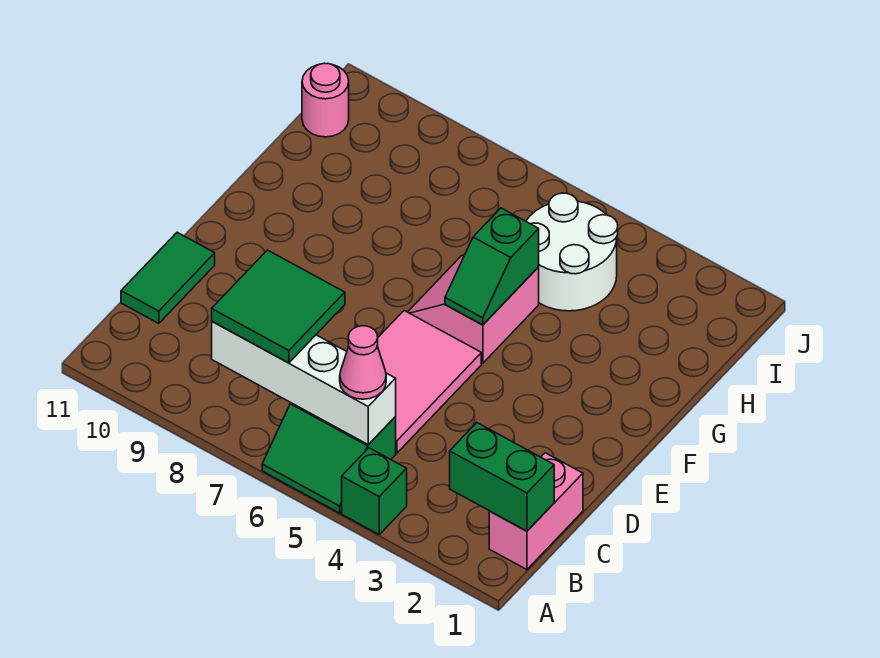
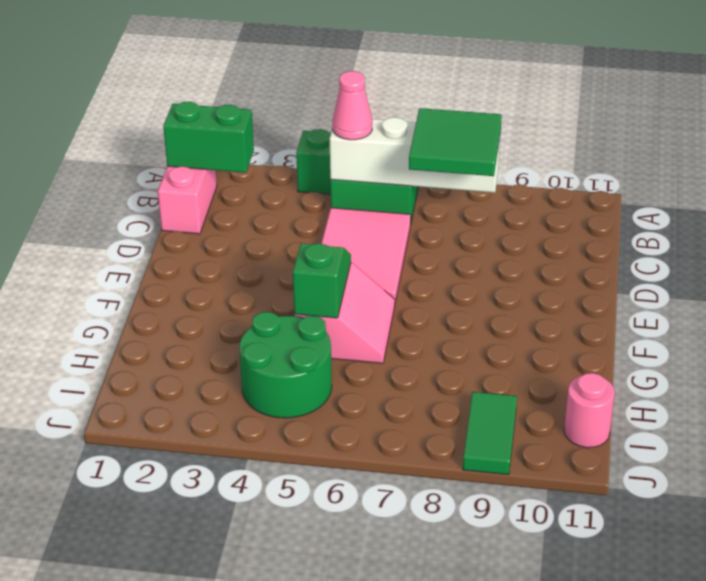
green tile C11:D11 level 1 -> green tile I9:J9 level 1
white round brick H4:I5 level 1 -> green round brick H4:I5 level 1

